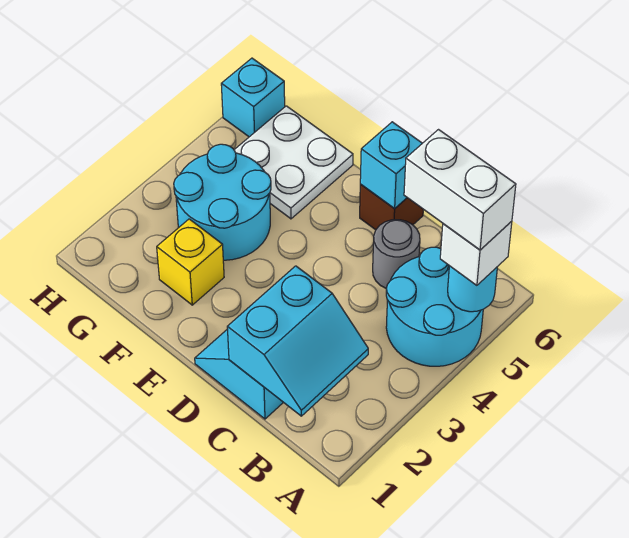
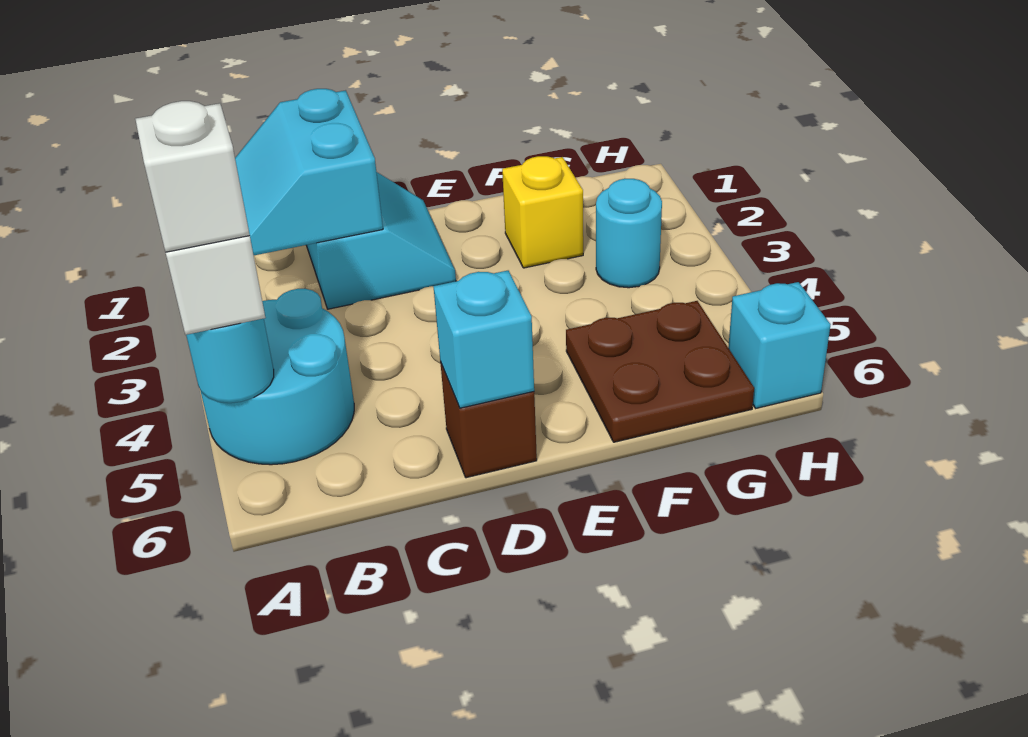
white brick A5:B5 level 4 -> white brick A5 level 4
grey round brick C5 level 1 -> none
cyan round brick F3:G4 level 1 -> cyan round brick G3 level 1
white plate F5:G6 level 1 -> brown plate F5:G6 level 1

